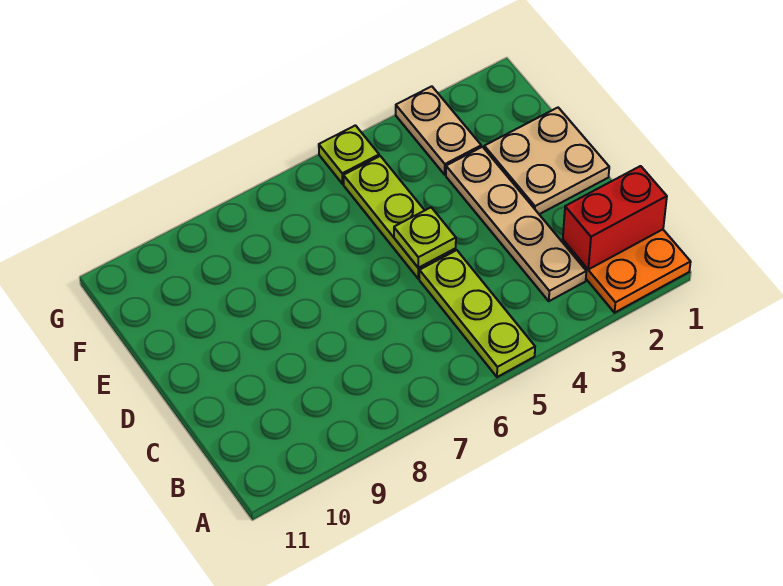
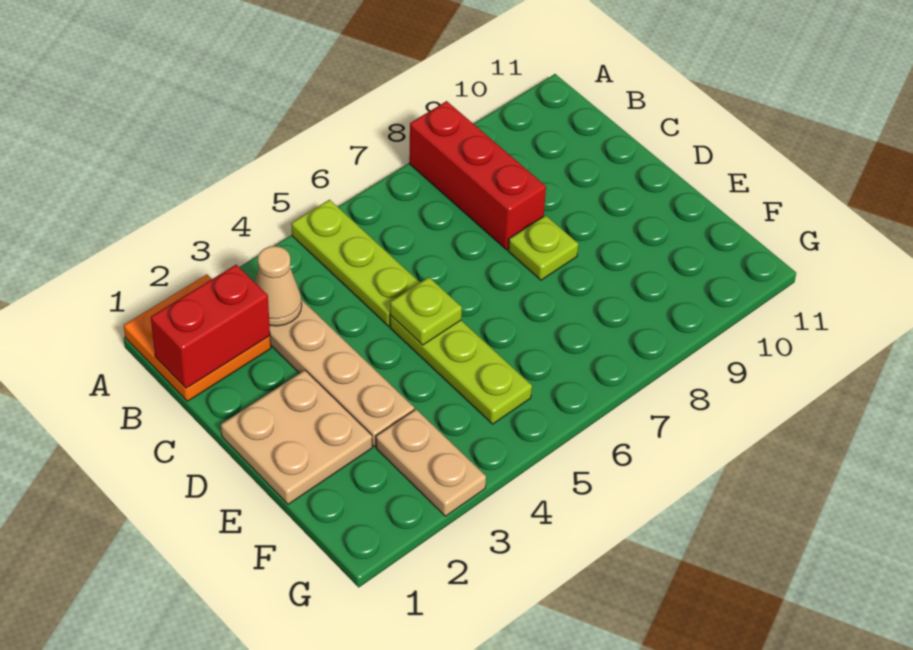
none -> red brick A8:C8 level 1
none -> tan cone B3 level 2
lime plate G5 level 1 -> lime plate D8 level 1

